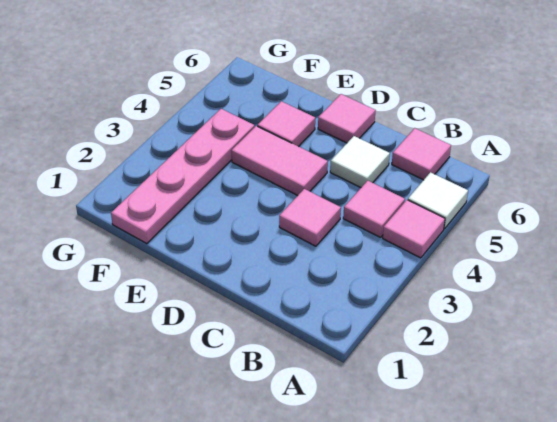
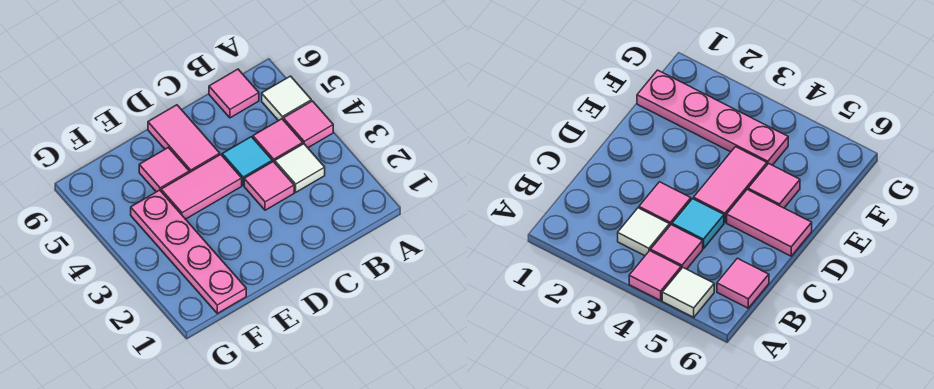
none -> cyan tile C4 level 1
white tile C5 level 1 -> white tile B3 level 1
pink tile D6 level 1 -> pink tile D5:D6 level 1

